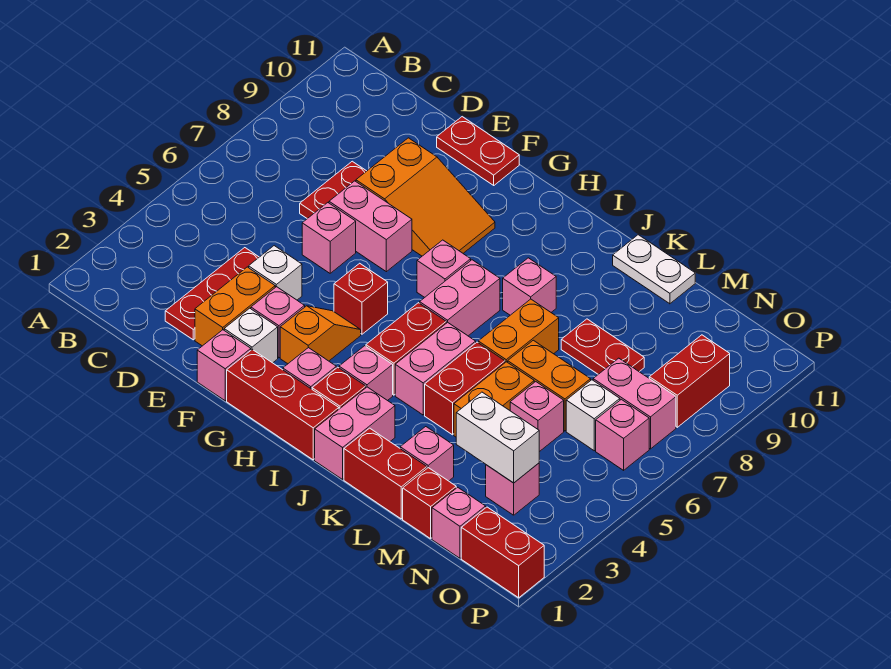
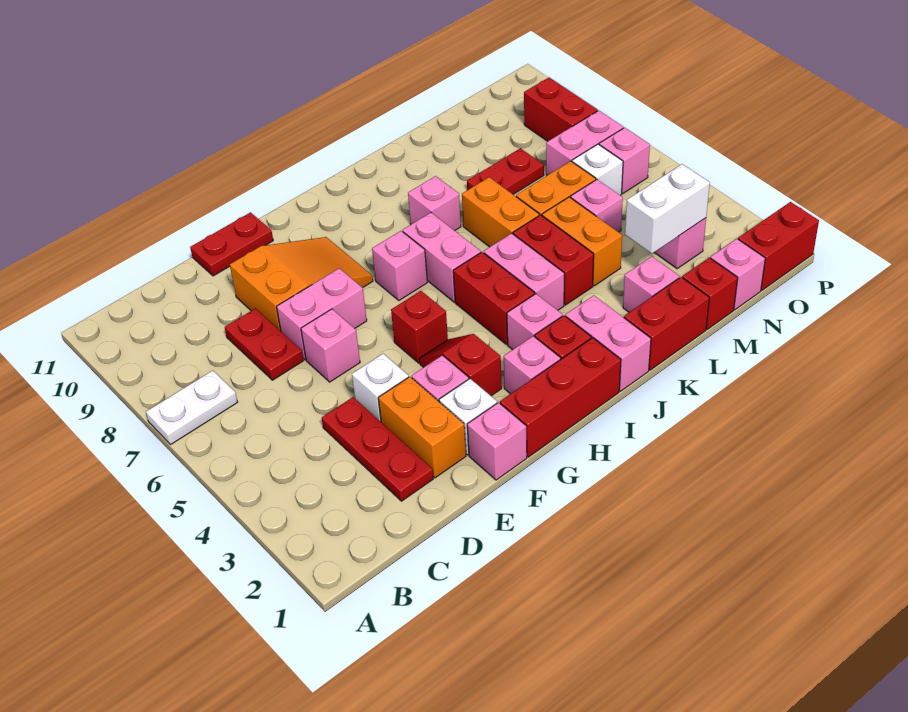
orange slope G3:G4 level 1 top 3 -> red slope G3:G4 level 1 top 3
white plate K11:L11 level 1 -> white plate A7:B7 level 1

